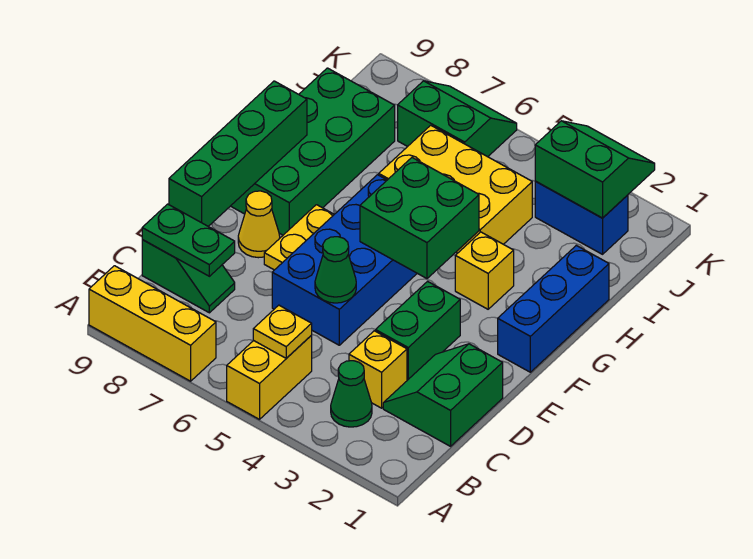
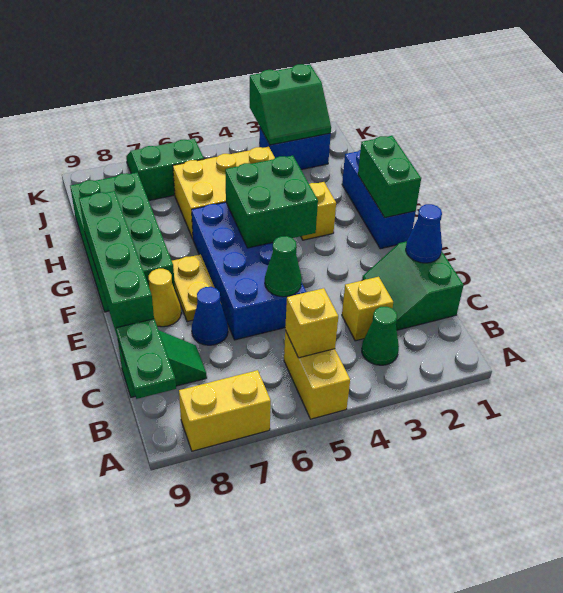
yellow brick A7:A9 level 1 -> yellow brick A7:A8 level 1
yellow plate B5 level 2 -> yellow brick B5 level 2
green plate C8:C9 level 2 -> green plate B9:C9 level 2
none -> blue cone D1 level 2
green brick D3:E3 level 1 -> green brick F1:G1 level 2
none -> blue cone D7 level 1
green slope J2:K3 level 2 top J -> green slope J2:K3 level 2 top K

